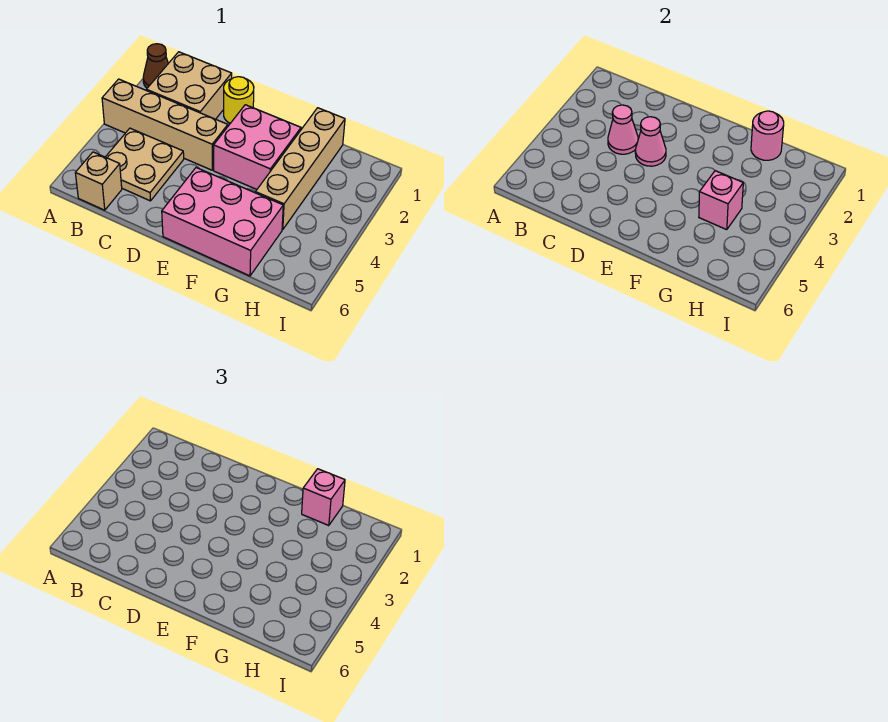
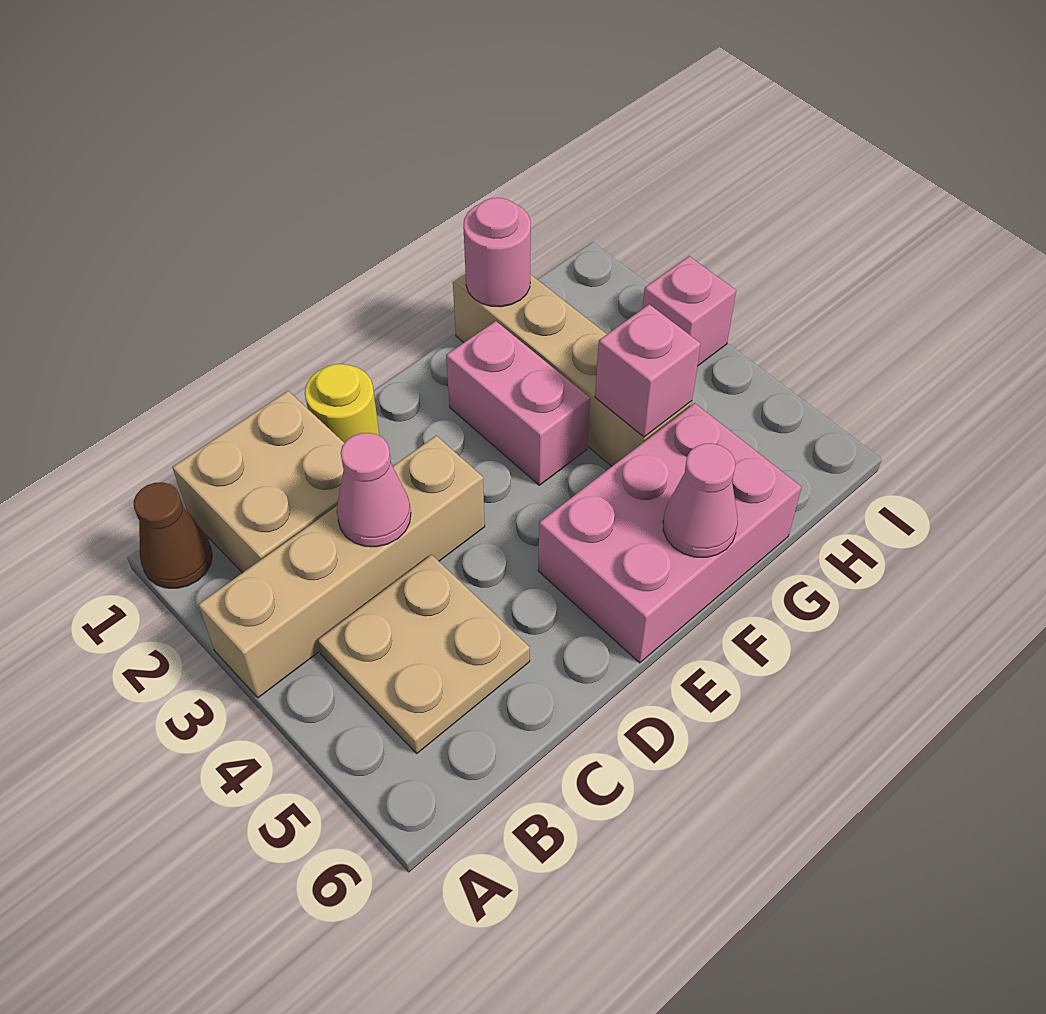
tan brick B6 level 1 -> none
pink cone D3 level 2 -> pink cone F6 level 2
pink brick E2:F3 level 1 -> pink brick F2:F3 level 1
pink brick G1 level 3 -> pink brick I3 level 1

